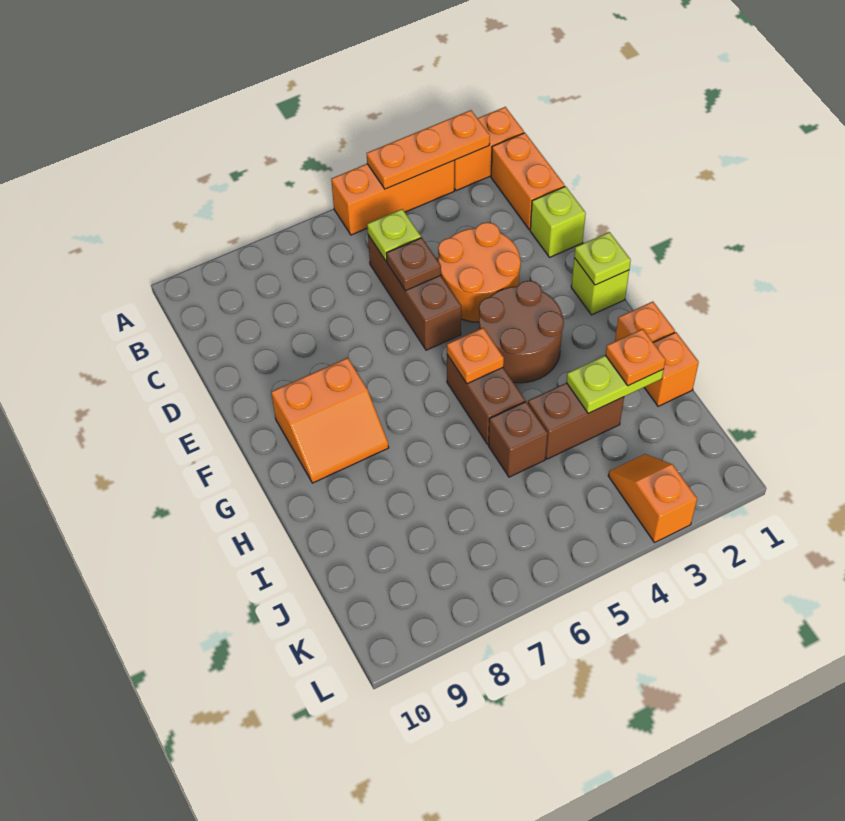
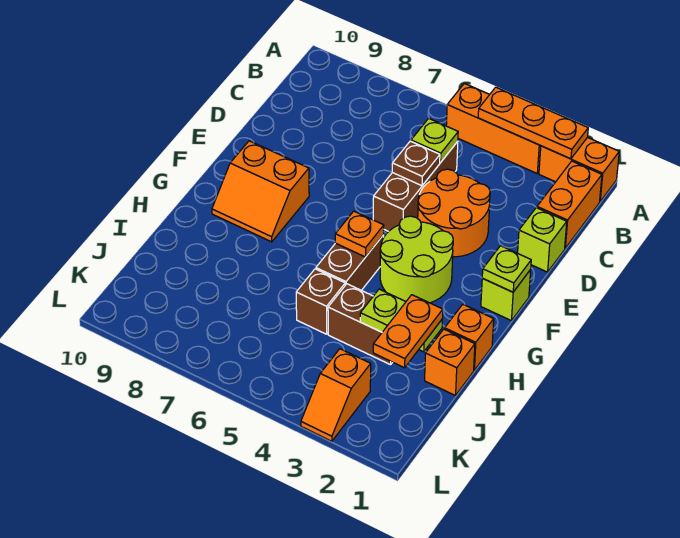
brown round brick F3:G4 level 1 -> lime round brick F3:G4 level 1
orange plate I2 level 3 -> orange plate I2:J2 level 3
orange slope K3:L3 level 1 top L -> orange slope K3:L3 level 1 top K

